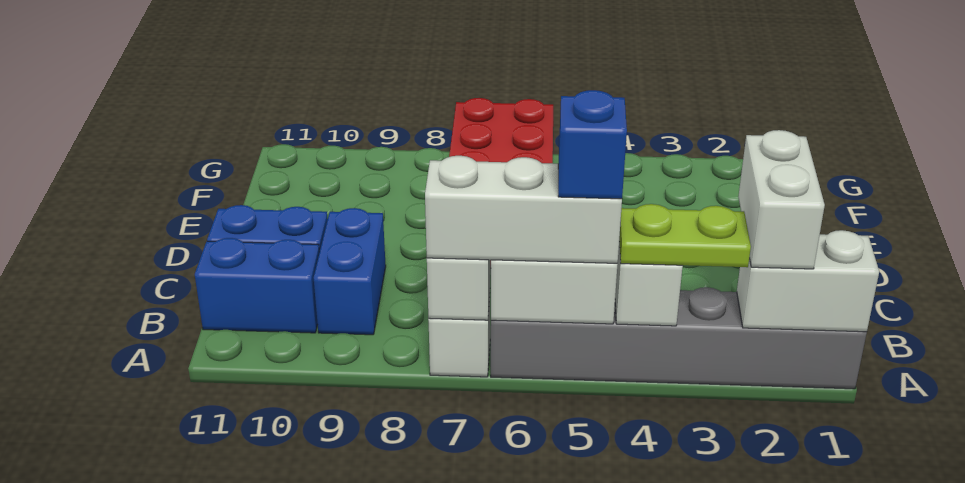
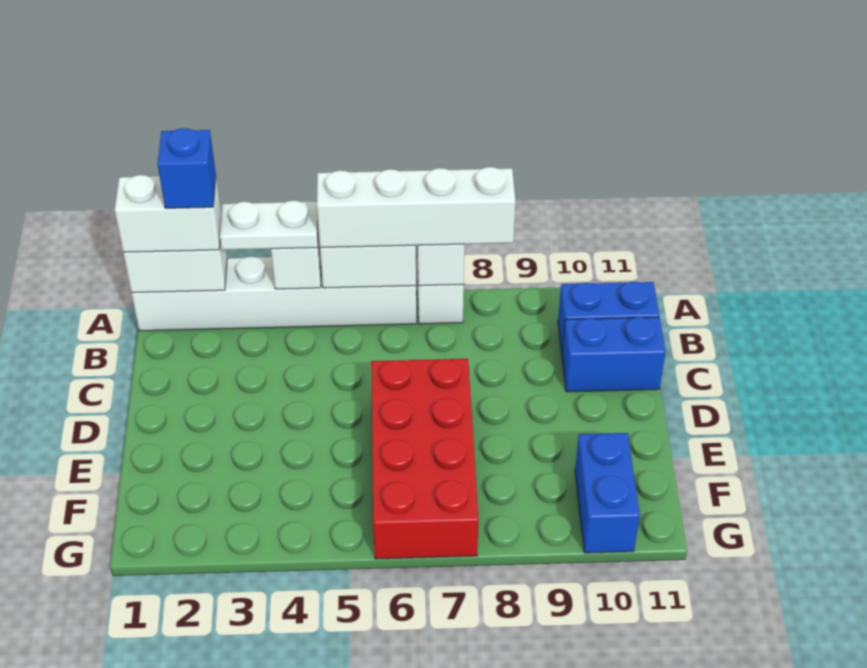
grey brick A1:A6 level 1 -> white brick A1:A6 level 1
white brick A2:B2 level 3 -> white brick A1:A2 level 3
lime plate A3:A4 level 3 -> white plate A3:A4 level 3
white brick A5:A7 level 3 -> white brick A5:A8 level 3
blue brick A5 level 4 -> blue brick A2 level 4
blue brick B9:C9 level 1 -> blue brick F10:G10 level 1

